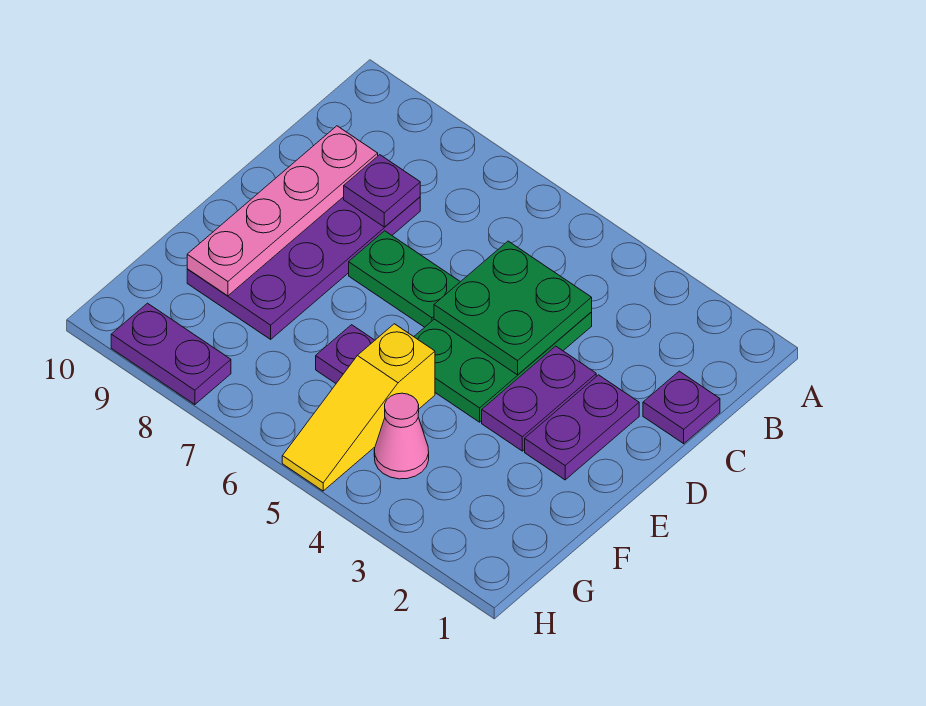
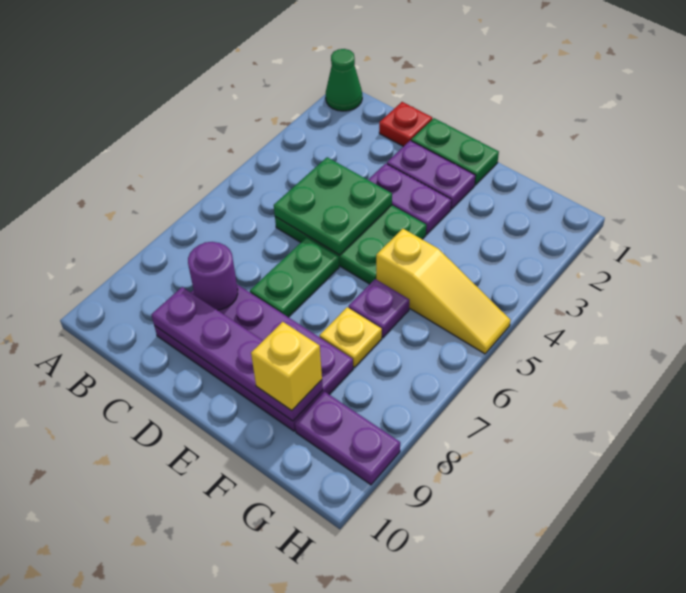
none -> green cone A1 level 1
purple plate C1 level 1 -> red plate C1 level 1
purple plate C8 level 2 -> purple round brick C8 level 2
pink plate C9:F9 level 2 -> purple plate C9:F9 level 2
none -> green plate D1:E1 level 1
none -> yellow plate F7 level 1
none -> yellow brick F9 level 3
pink cone G4 level 1 -> none
purple plate H8:H9 level 1 -> purple plate G9:H9 level 1

